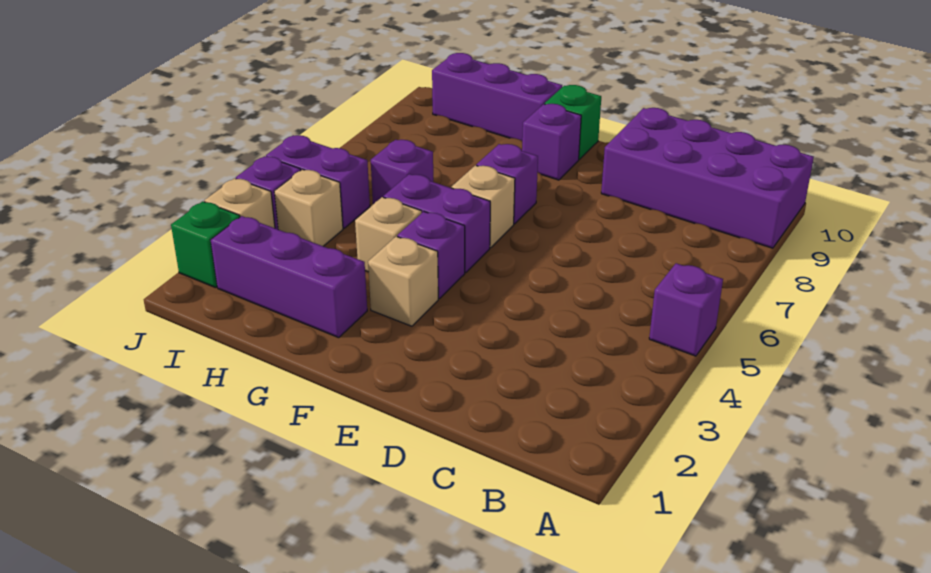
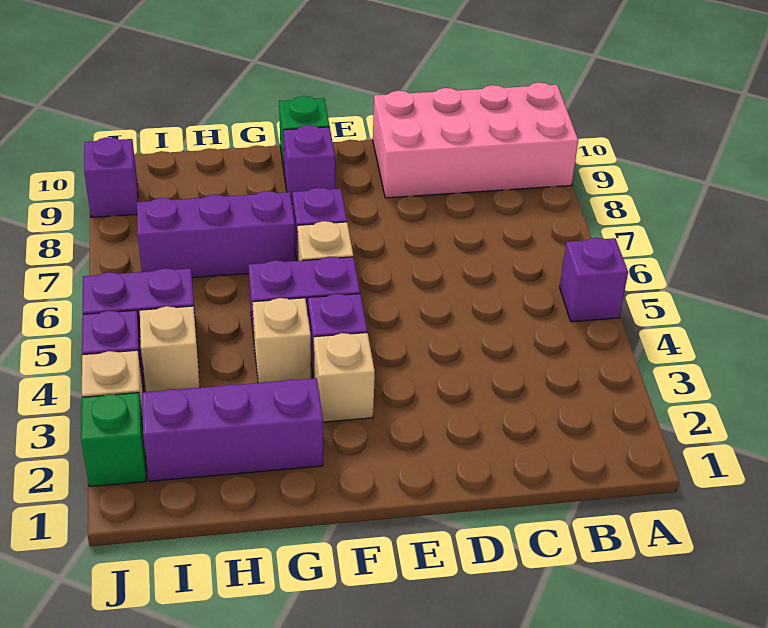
purple brick A9:D10 level 1 -> pink brick A9:D10 level 1
purple brick G10:I10 level 1 -> purple brick G7:I7 level 1
purple brick H6 level 1 -> purple brick J9 level 1

